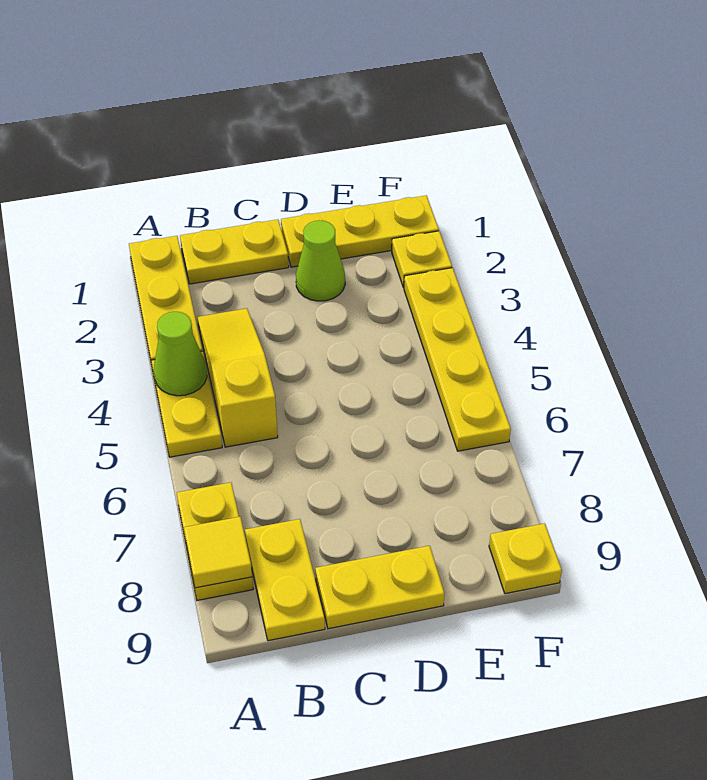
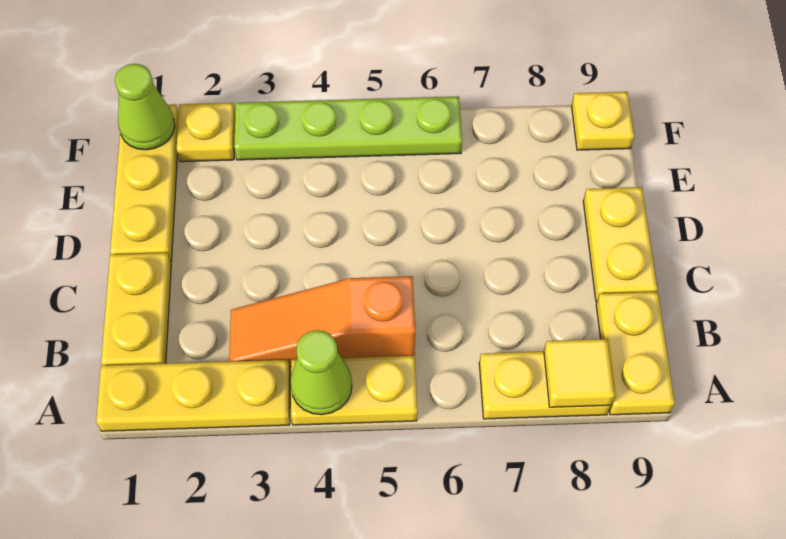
yellow slope B3:B5 level 1 top 5 -> orange slope B3:B5 level 1 top 5
yellow plate B8:B9 level 1 -> yellow plate A9:B9 level 1
lime cone D2 level 1 -> lime cone F1 level 2
yellow plate F3:F6 level 1 -> lime plate F3:F6 level 1

